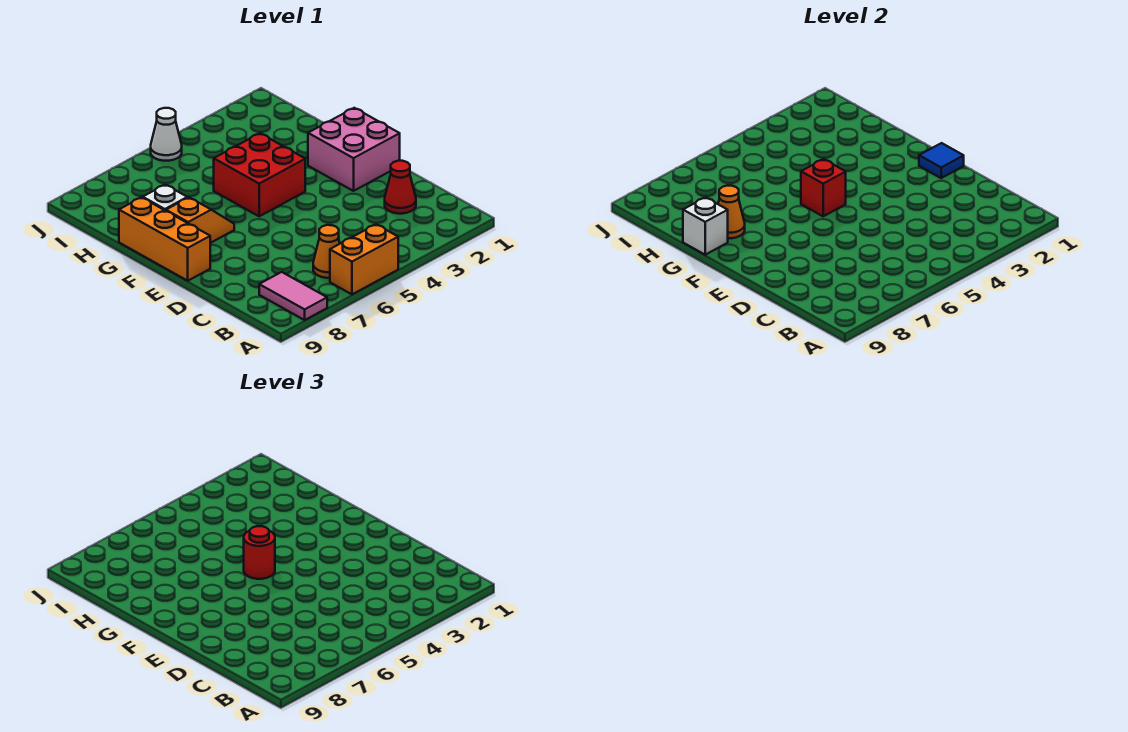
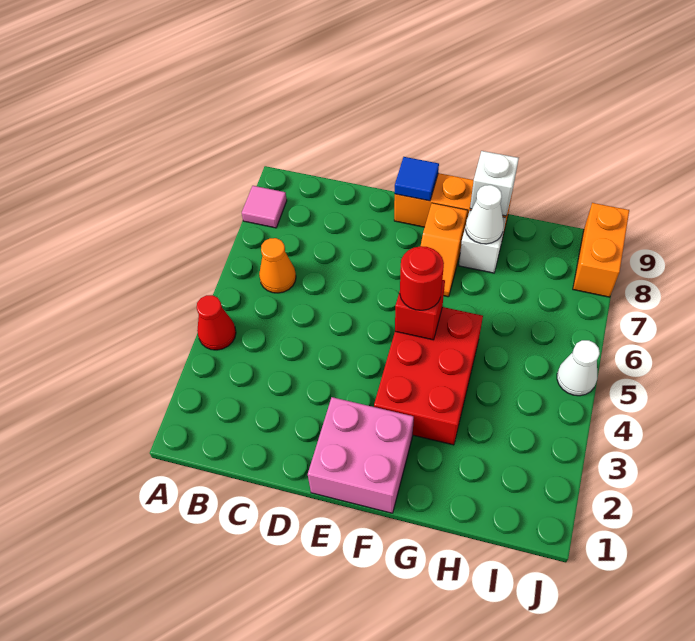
orange brick A5:A6 level 1 -> orange brick J8:J9 level 1
pink tile A8:B8 level 1 -> pink tile A8 level 1
red cone C2 level 1 -> red cone A4 level 1
blue tile E1 level 2 -> blue tile E9 level 2
red brick F4:G5 level 1 -> red brick F3:G5 level 1
orange cone G8 level 2 -> white cone G8 level 2

